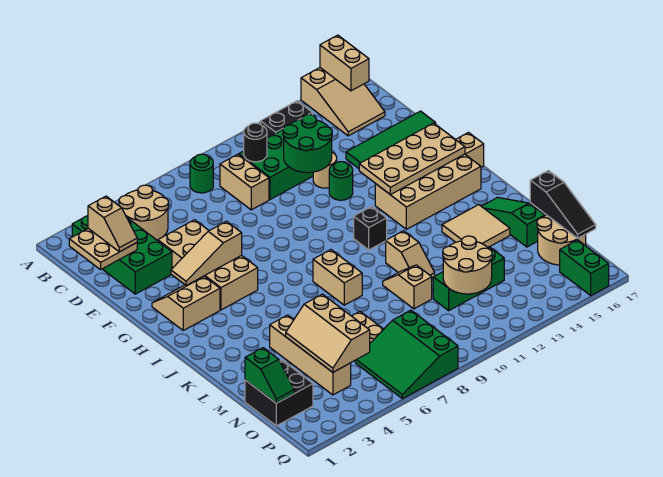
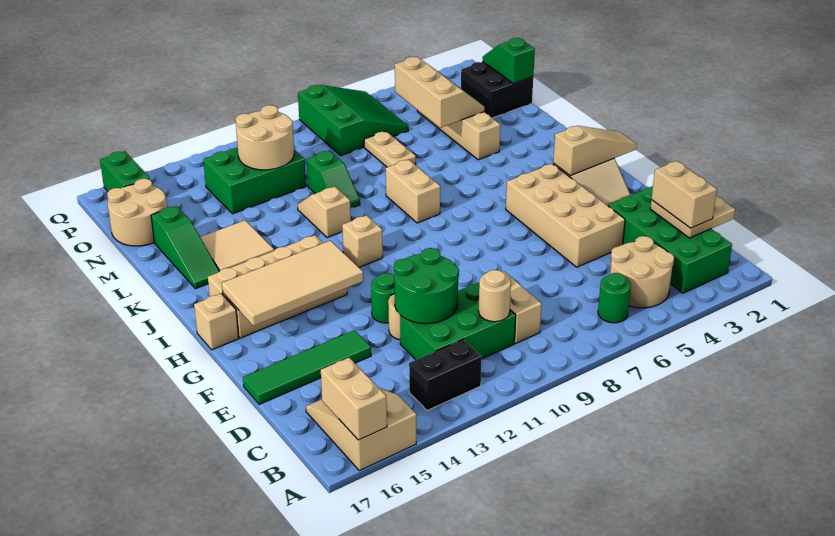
green round brick B8 level 1 -> green round brick B6 level 1
tan slope C2:D2 level 3 top C -> tan brick C2:D2 level 3
black round brick C10 level 2 -> tan round brick C10 level 2
tan slope G3:G5 level 2 top 5 -> tan slope H1:H3 level 2 top 3
tan plate G13:H16 level 2 -> tan tile G13:H16 level 2
black brick I11 level 1 -> tan brick I11 level 1
tan slope L10:M10 level 1 top M -> green slope L10:M10 level 1 top M
black slope M17:O17 level 2 top M -> none
green brick N11:N13 level 1 -> green brick N11:O13 level 1

